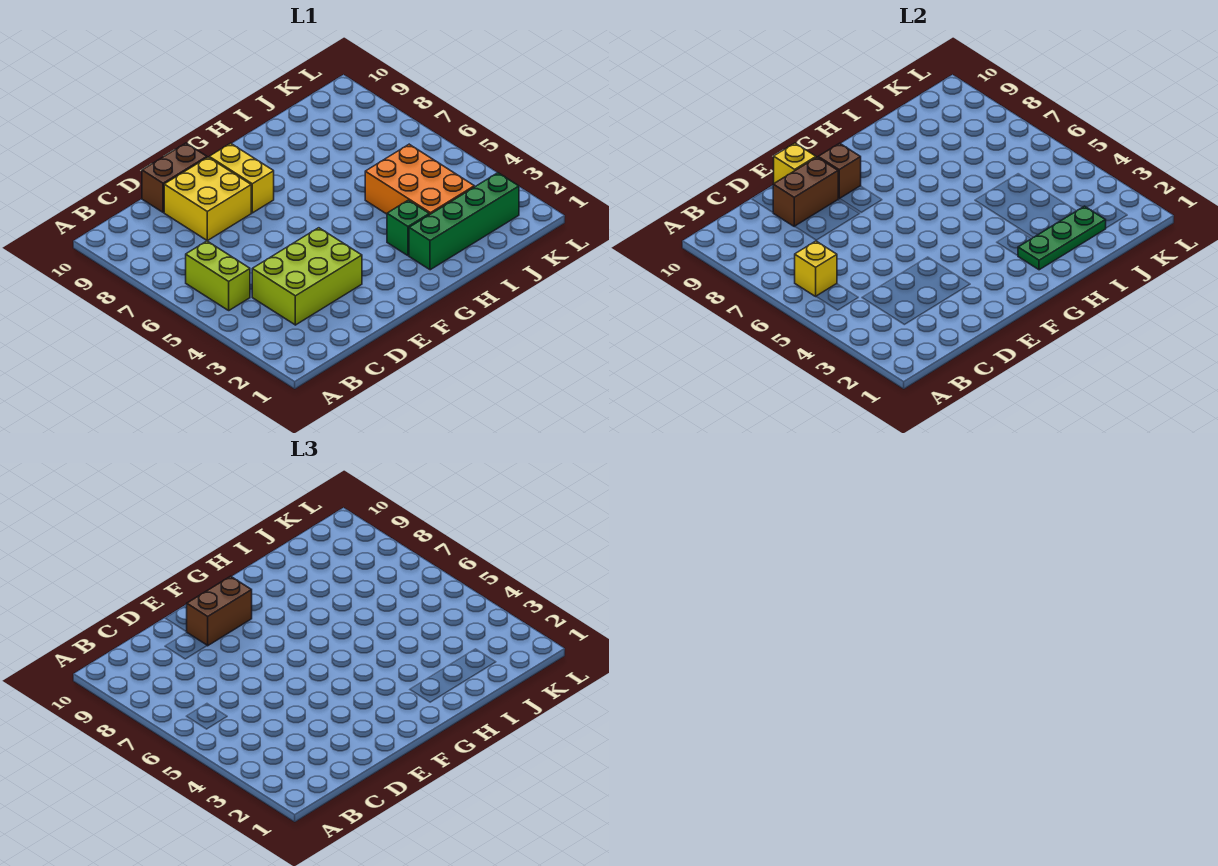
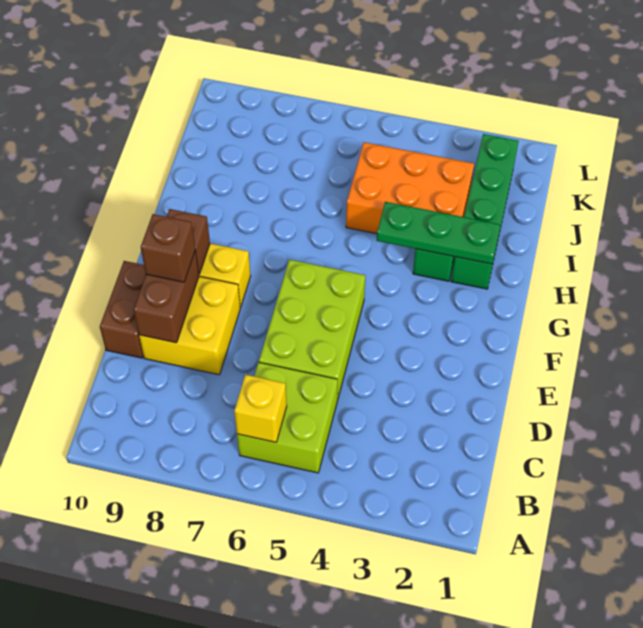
lime brick B5:B6 level 1 -> lime brick B5:C6 level 1
lime brick C3:E4 level 1 -> lime brick D5:F6 level 1
brown brick E9:F9 level 3 -> brown brick E9 level 3
yellow brick E10 level 2 -> none
green plate H2:J2 level 2 -> green plate H2:H4 level 2

